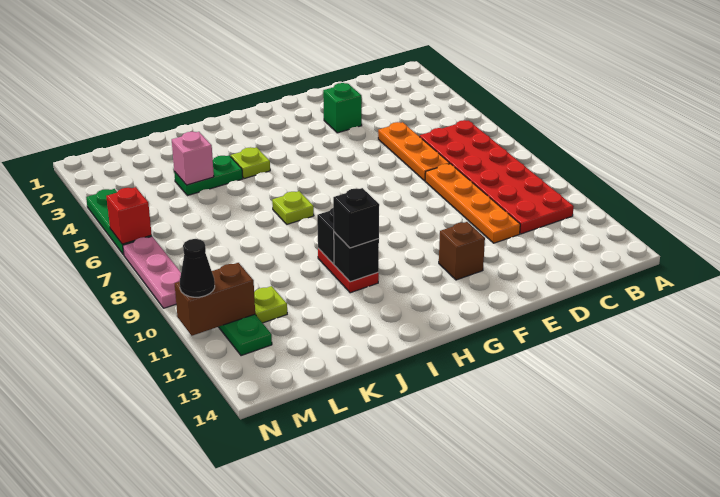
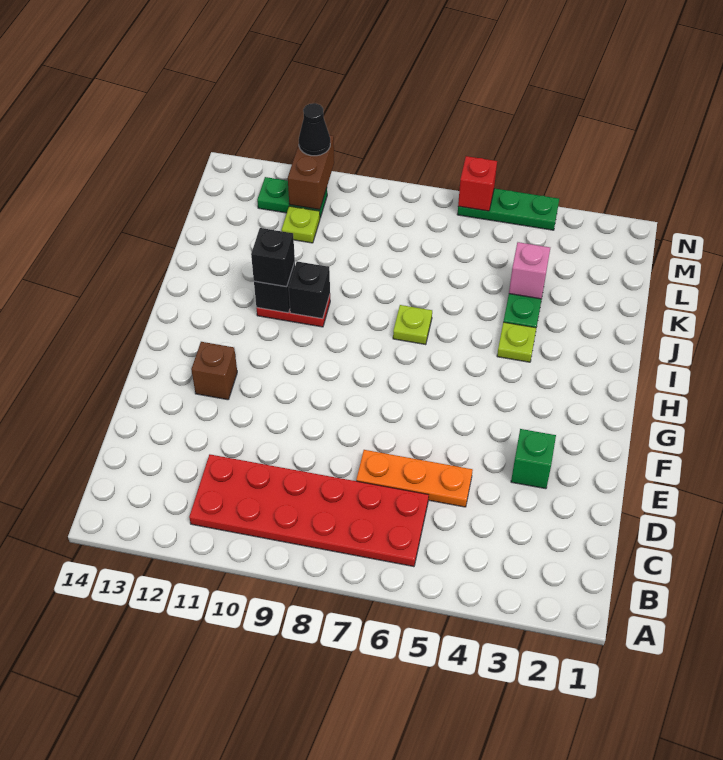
orange plate D8:D11 level 1 -> none
pink plate N7:N9 level 1 -> none

